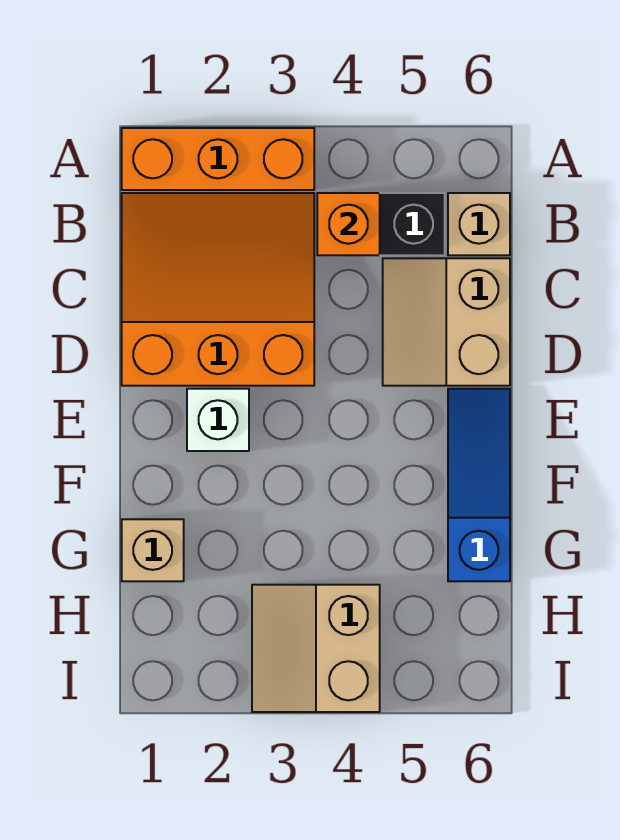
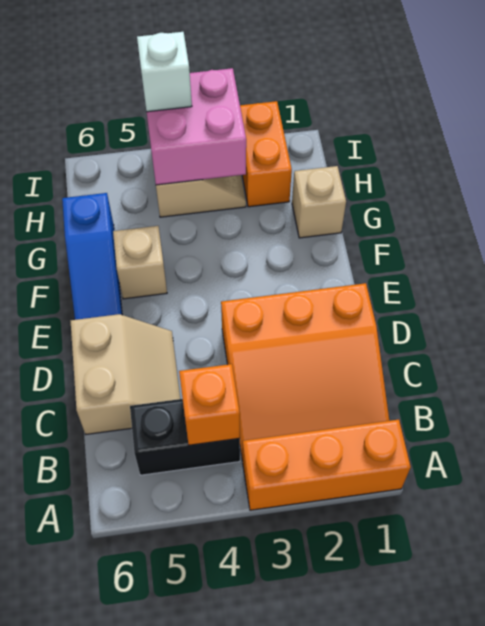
tan brick B6 level 1 -> tan brick F5 level 1
white brick E2 level 1 -> white brick I4 level 3
none -> orange brick H2:I2 level 1
none -> pink brick H3:I4 level 2

